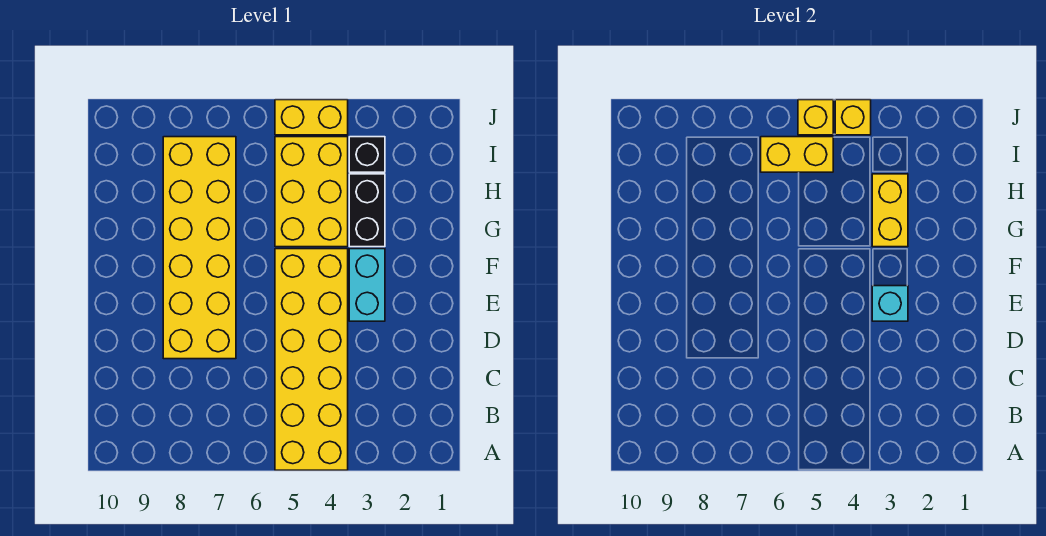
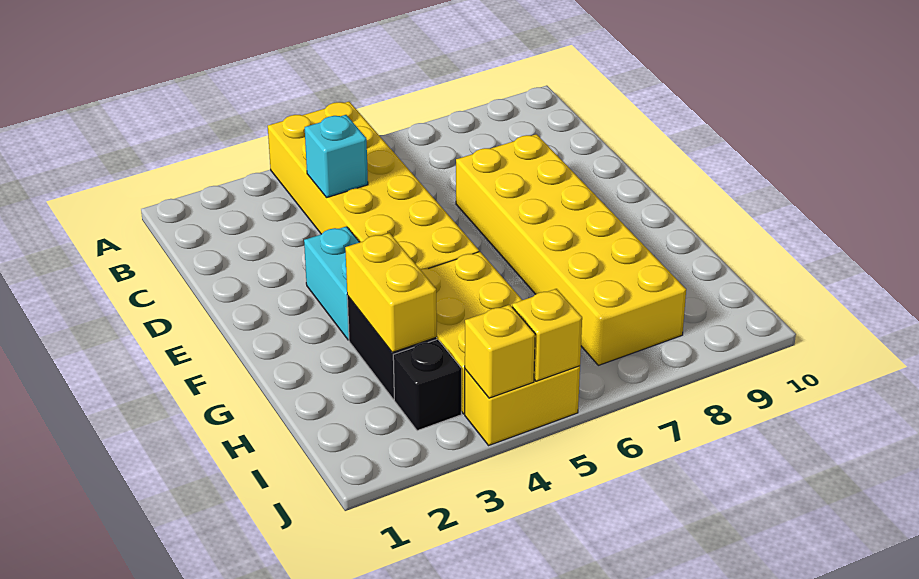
cyan brick E3 level 2 -> cyan brick C4 level 2
yellow brick I5:I6 level 2 -> none

